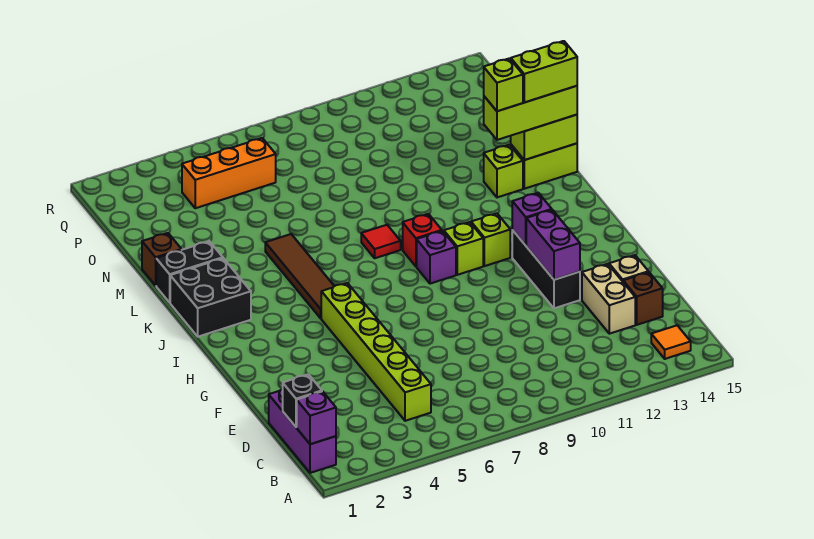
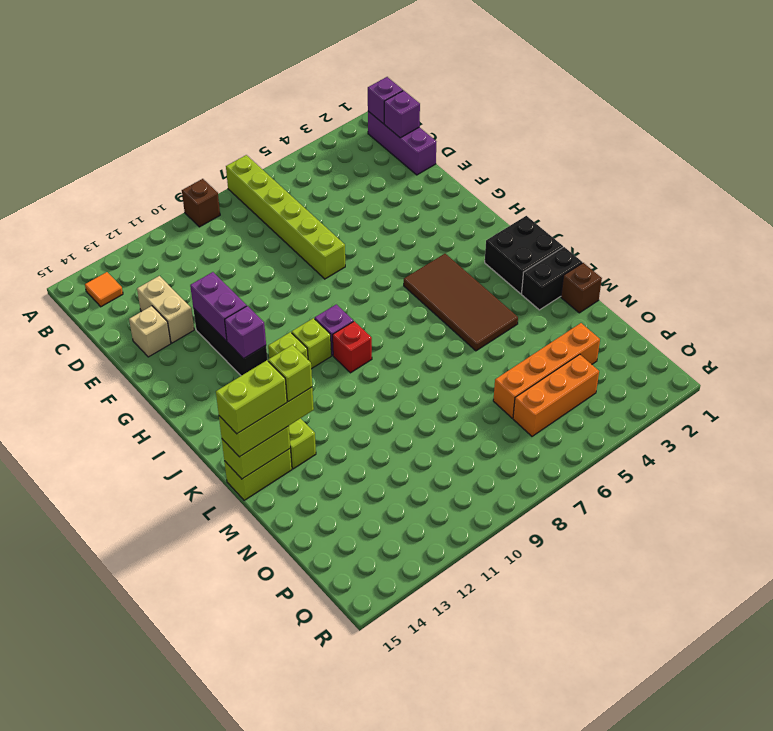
black brick C1 level 2 -> purple brick C1 level 2
lime brick C5:H5 level 1 -> lime brick A7:F7 level 1
brown brick D14 level 1 -> brown brick A9 level 1
brown tile I5:L5 level 1 -> brown tile I4:L5 level 1
red tile K8 level 1 -> none
none -> orange brick O3:O6 level 1

